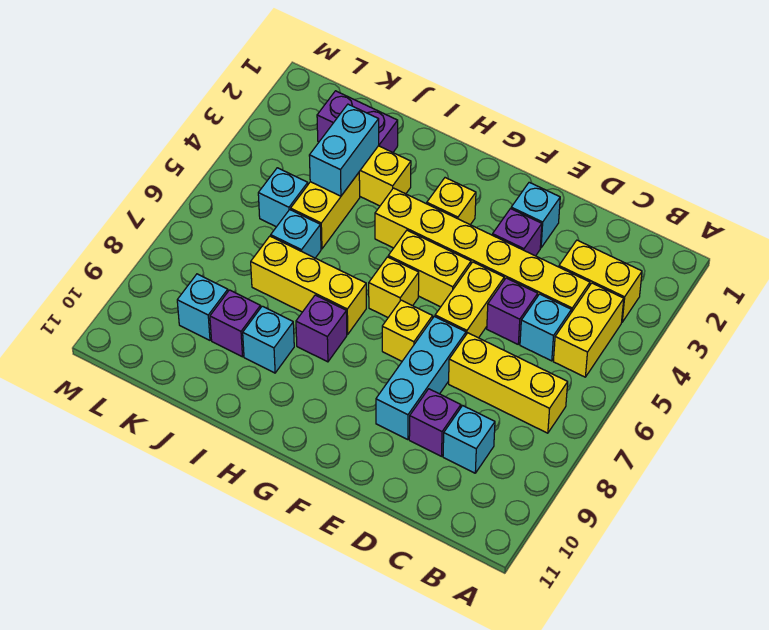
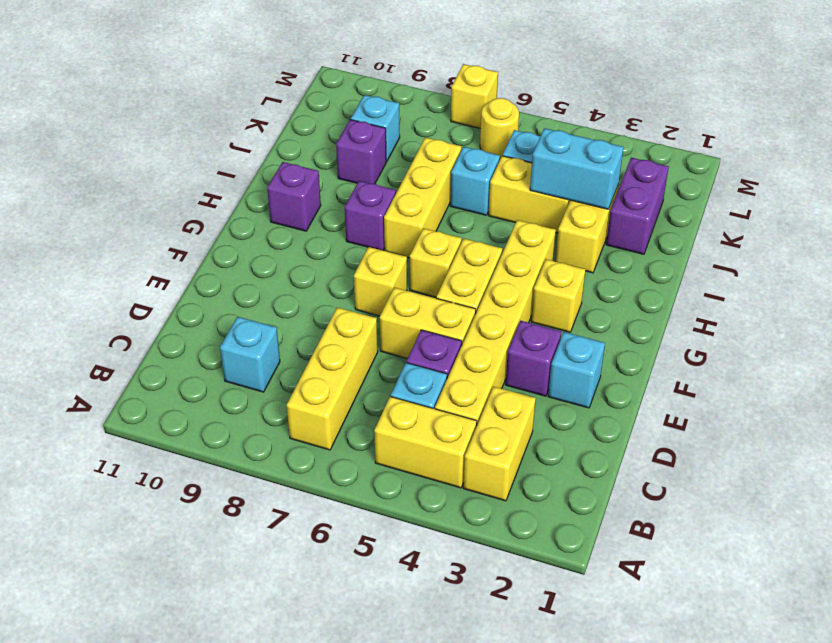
purple brick D9 level 1 -> purple brick H10 level 1
cyan brick E7:E9 level 1 -> none
cyan brick I9 level 1 -> none
none -> yellow round brick L6 level 1
none -> yellow brick M7 level 1

